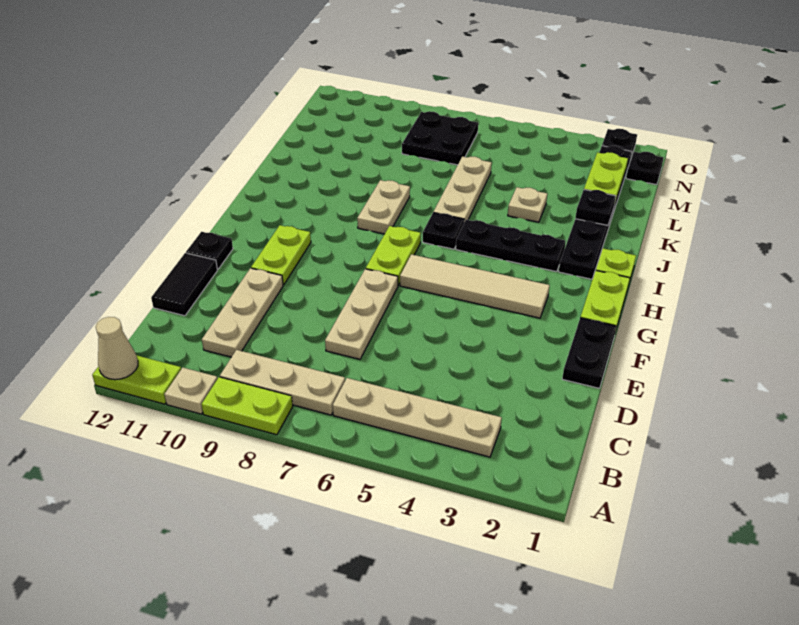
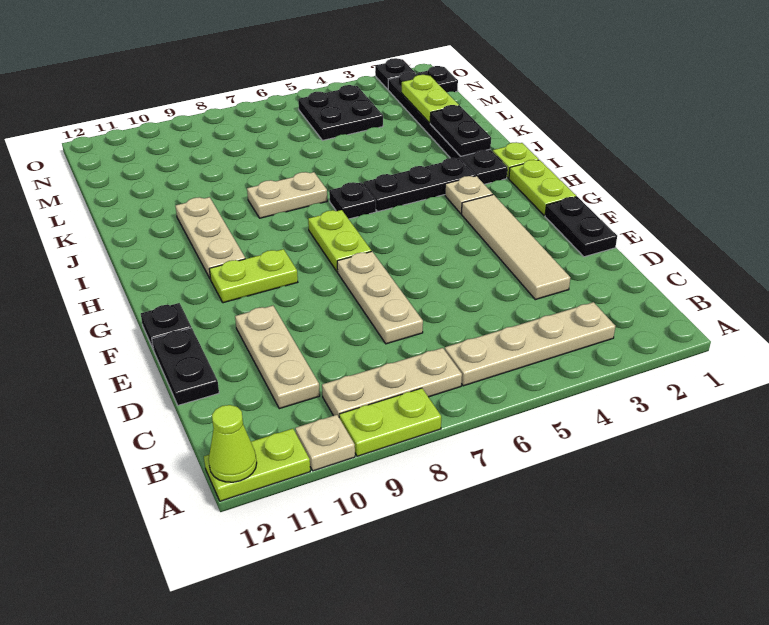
tan cone A12 level 2 -> lime cone A12 level 2
black tile D12:E12 level 1 -> black plate D12:E12 level 1
lime plate F10:G10 level 1 -> lime plate G9:G10 level 1
tan tile G3:G6 level 1 -> tan tile D3:G3 level 1
tan plate I8:J8 level 1 -> tan plate J7:J8 level 1
tan plate J6:L6 level 1 -> tan plate H10:J10 level 1
black plate K2 level 2 -> black plate J2:K2 level 2
tan plate K4 level 1 -> tan plate H3 level 1
black plate M7:N8 level 1 -> black plate M4:N5 level 1

